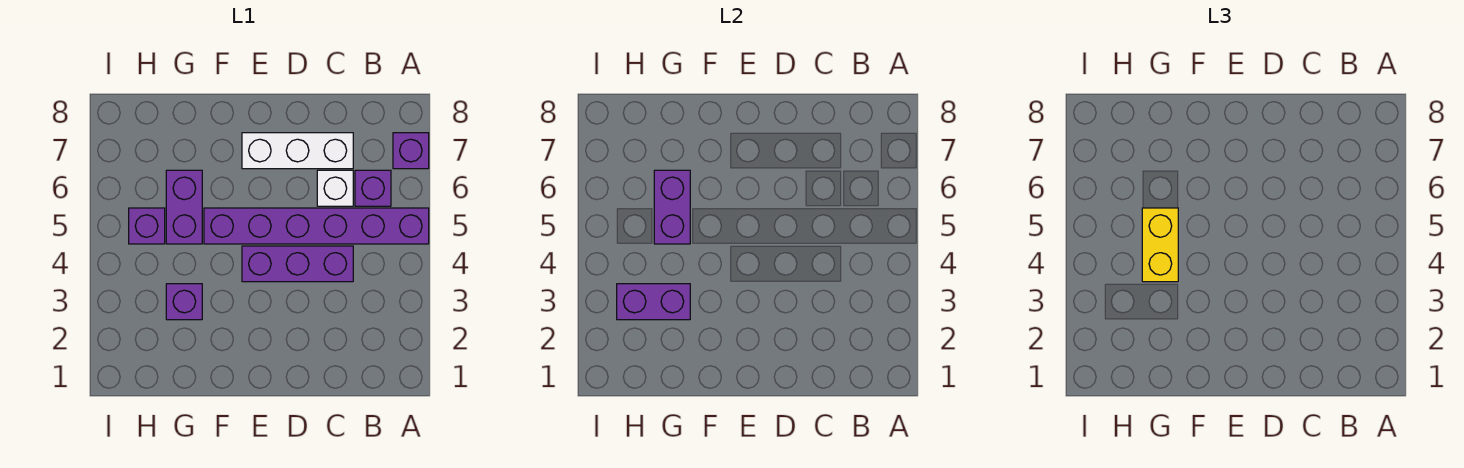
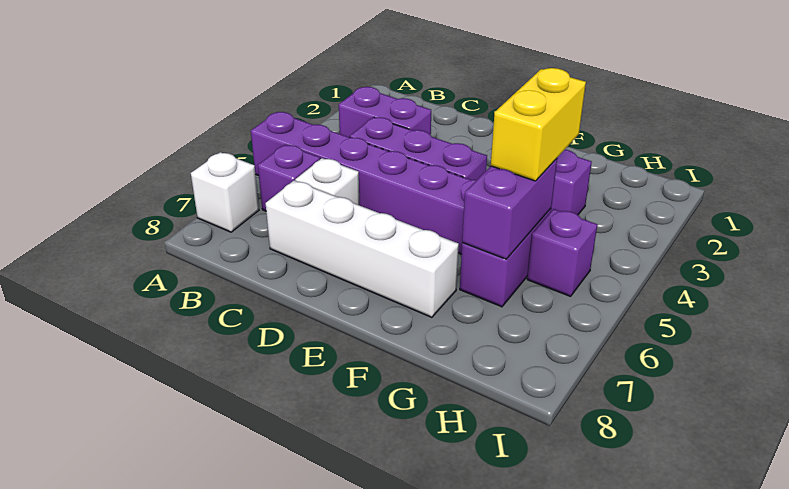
purple brick A7 level 1 -> white brick A7 level 1
white brick C7:E7 level 1 -> white brick C7:F7 level 1
purple brick G3:H3 level 2 -> purple brick B3:C3 level 1

